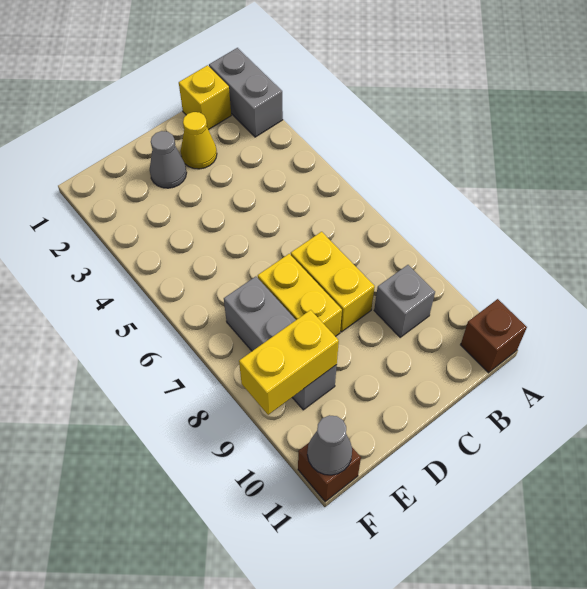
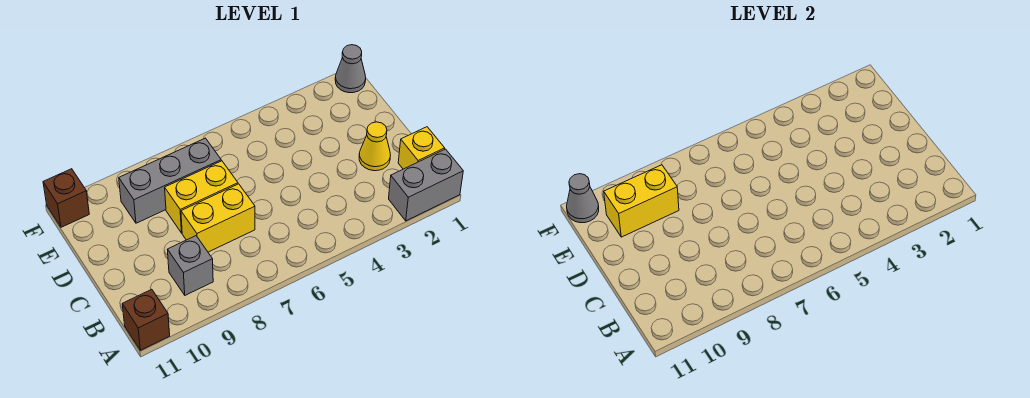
grey cone D2 level 1 -> grey cone F1 level 1
yellow brick E9:F9 level 2 -> yellow brick E9:E10 level 2

